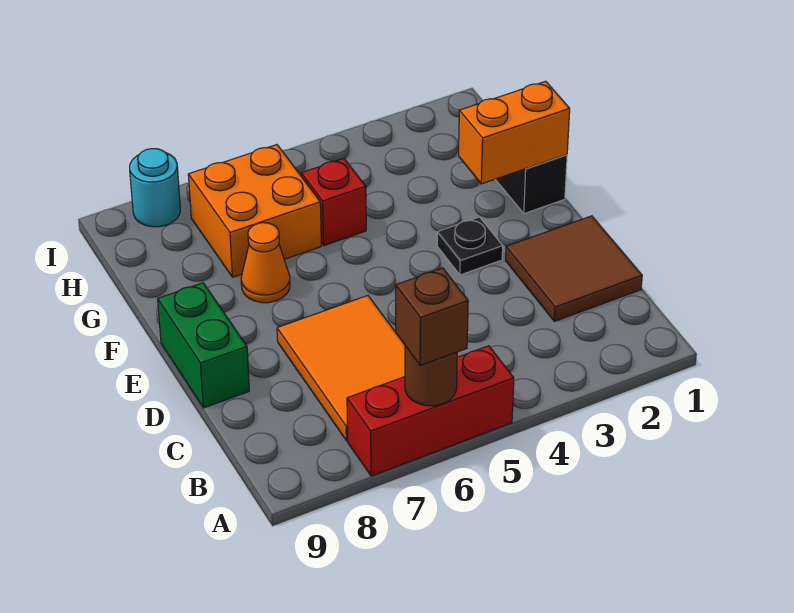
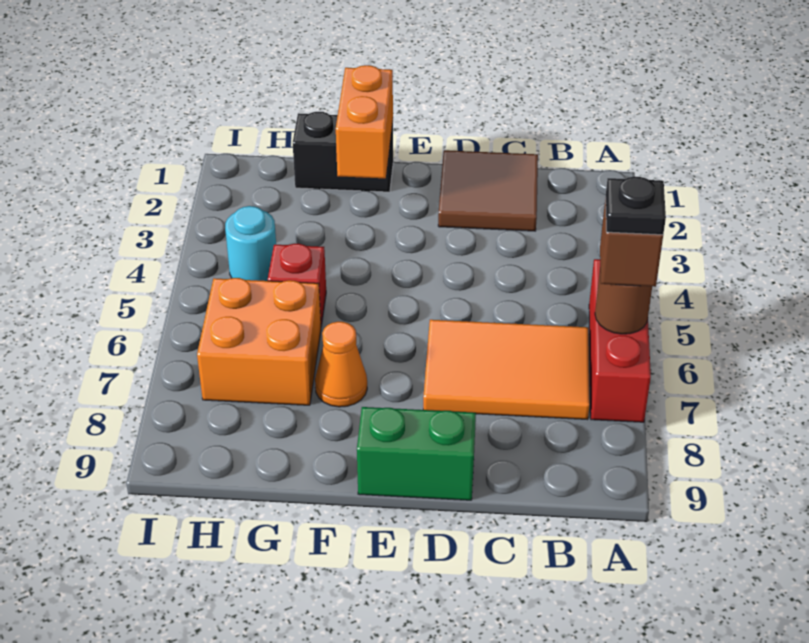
black plate E3 level 1 -> black plate A6 level 4
cyan round brick I8 level 1 -> cyan round brick H4 level 1

